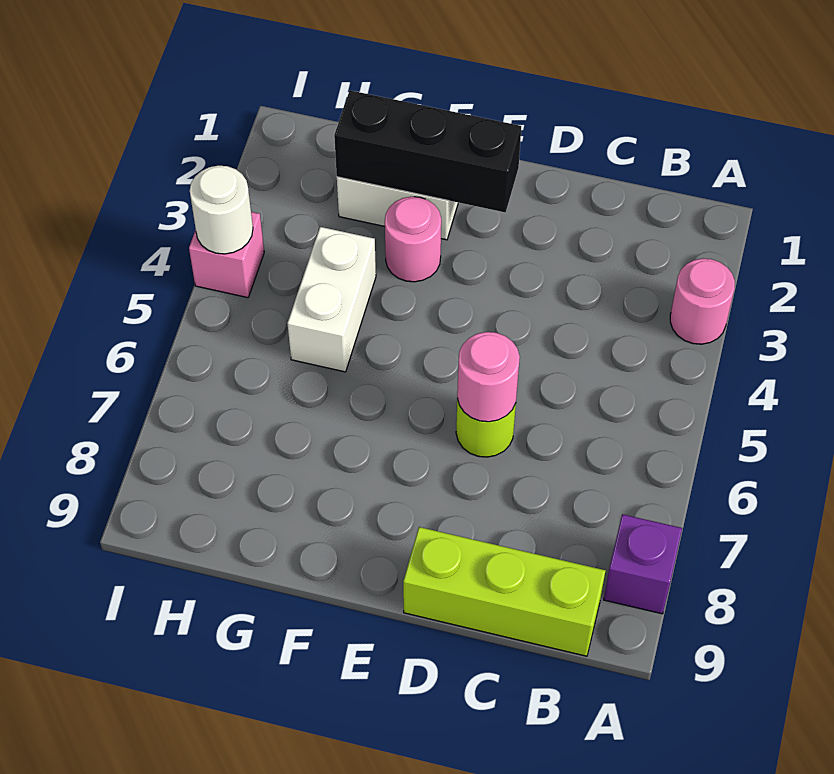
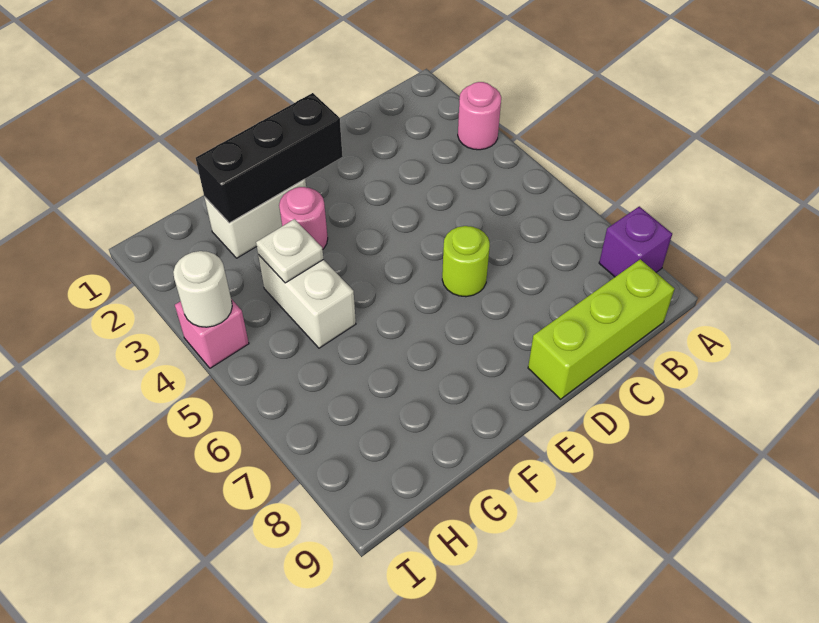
pink round brick D6 level 2 -> none
none -> white plate G4 level 2

